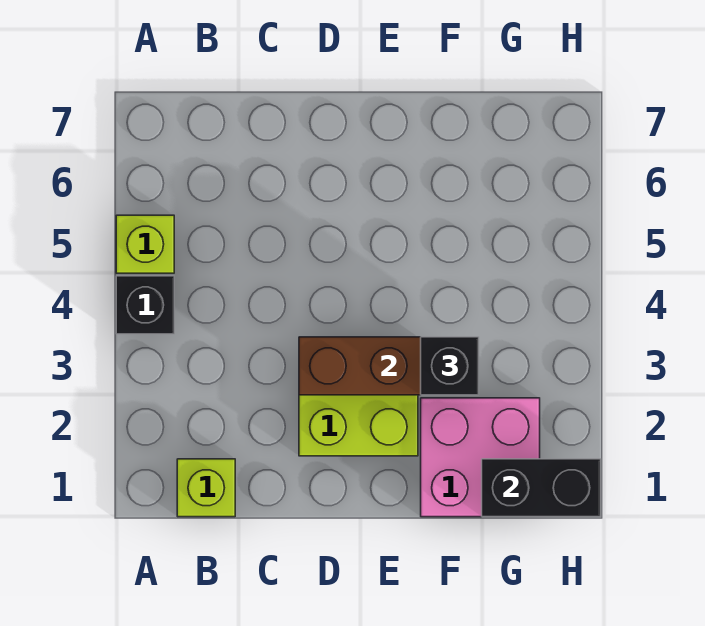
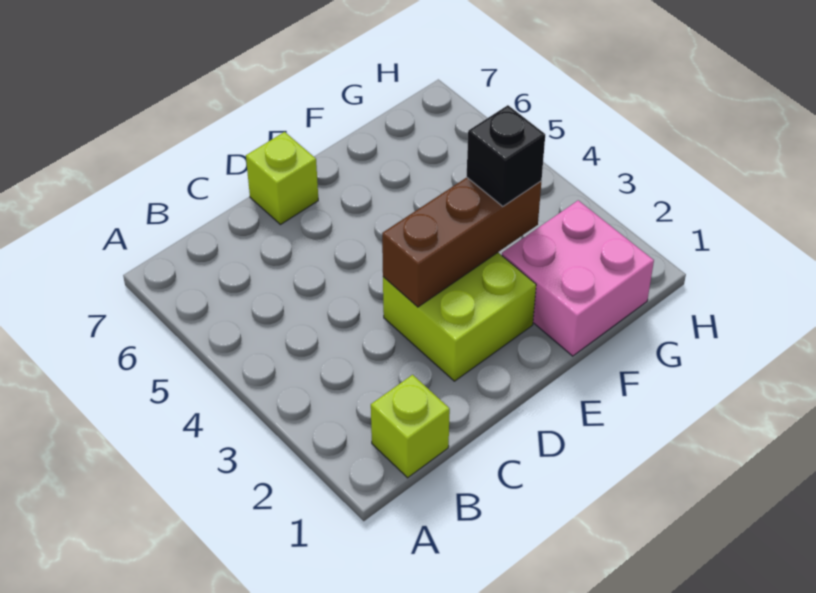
black brick A4 level 1 -> none
lime brick A5 level 1 -> lime brick D7 level 1
black brick G1:H1 level 2 -> none

